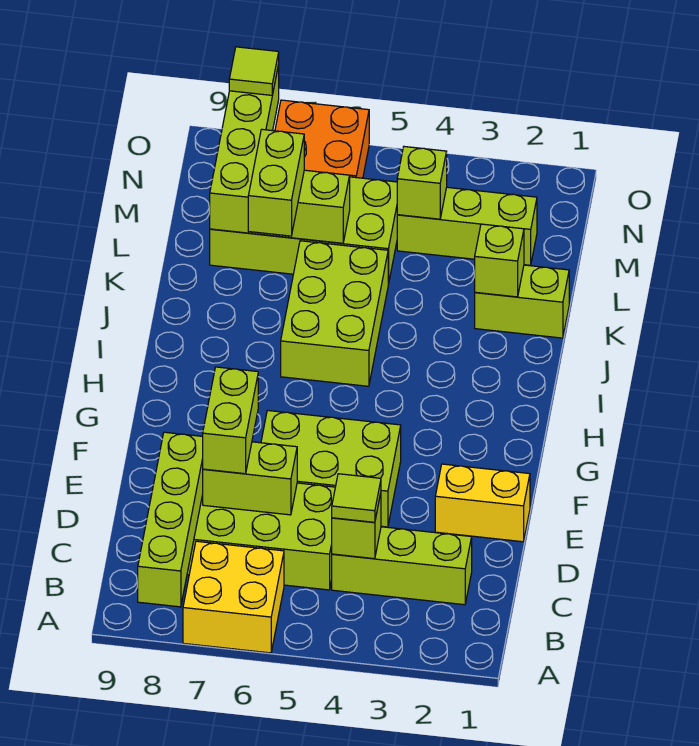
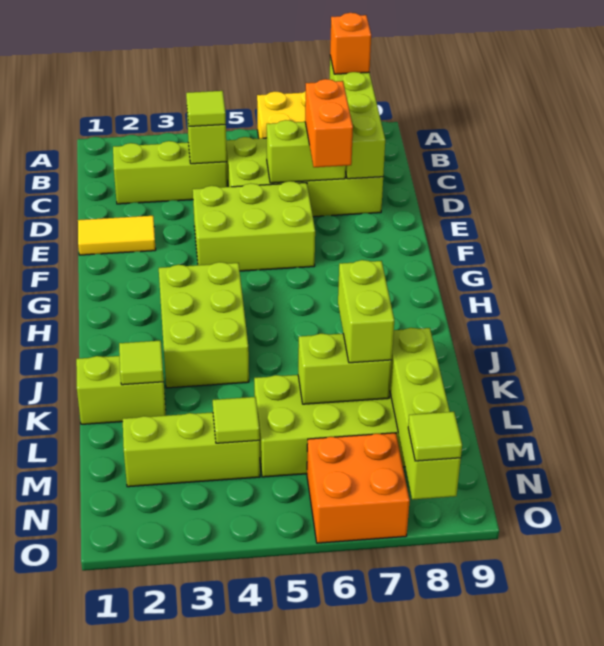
none -> orange brick A8 level 3
lime brick D7:E7 level 3 -> orange brick D7:E7 level 3
yellow brick E1:E2 level 1 -> yellow tile E1:E2 level 1
lime brick I5:K6 level 1 -> lime brick H3:J4 level 1
lime brick K2 level 2 -> lime tile K2 level 2
lime brick M4 level 2 -> lime tile M4 level 2

